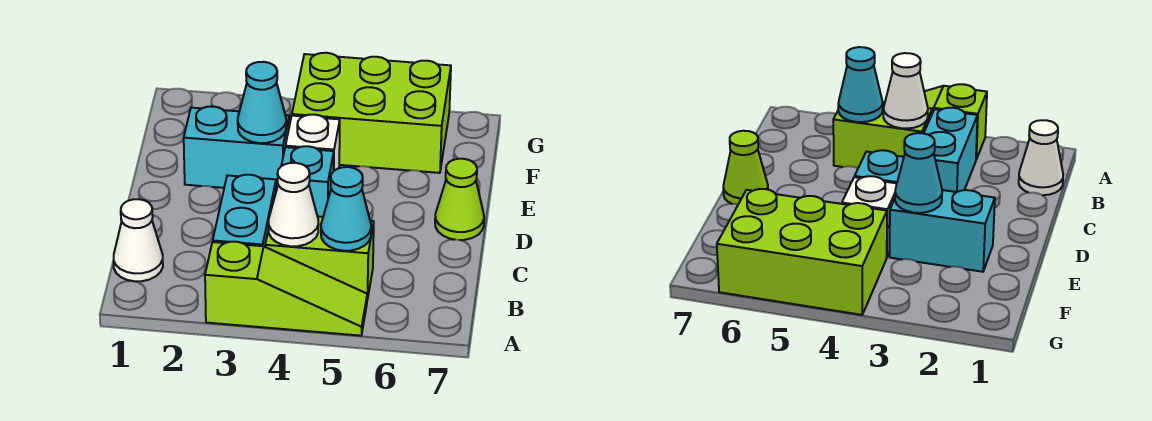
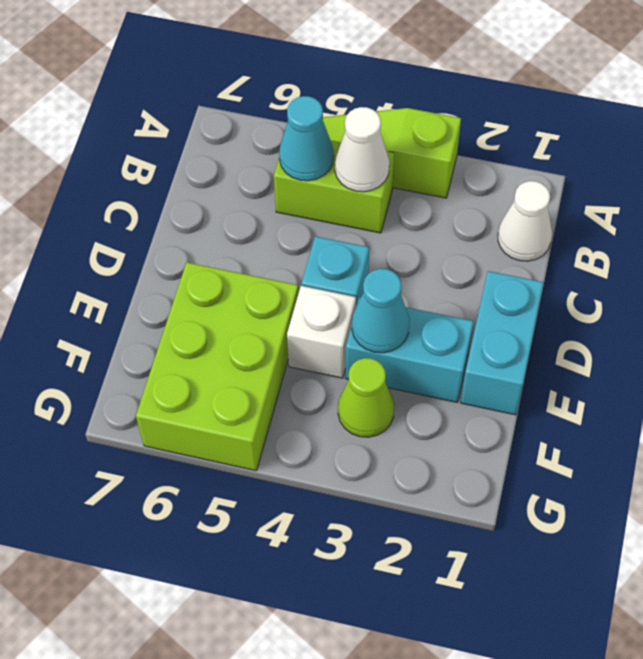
cyan brick B3:C3 level 1 -> cyan brick D1:E1 level 1
lime cone D7 level 1 -> lime cone F3 level 1
lime brick F4:G6 level 1 -> lime brick E5:G6 level 1

